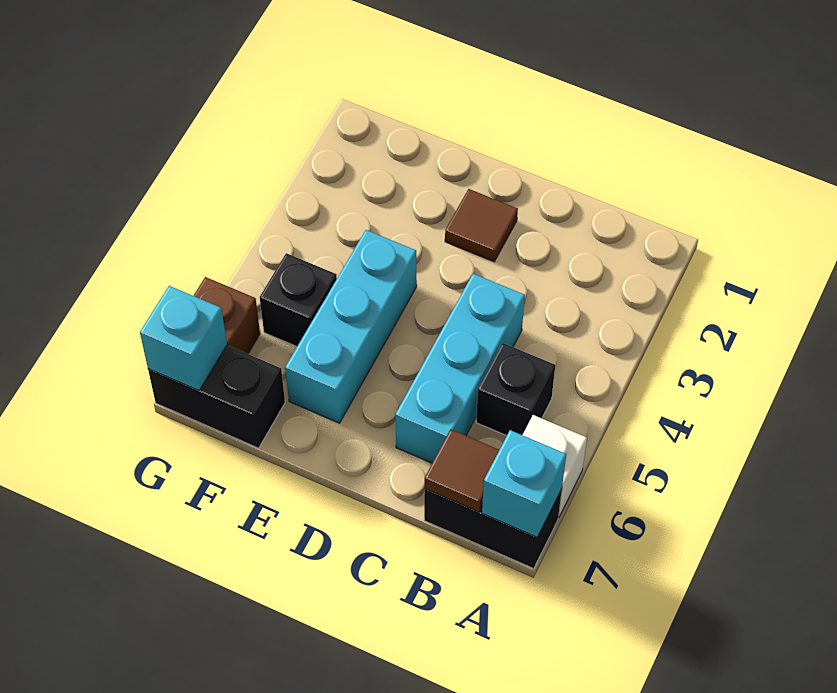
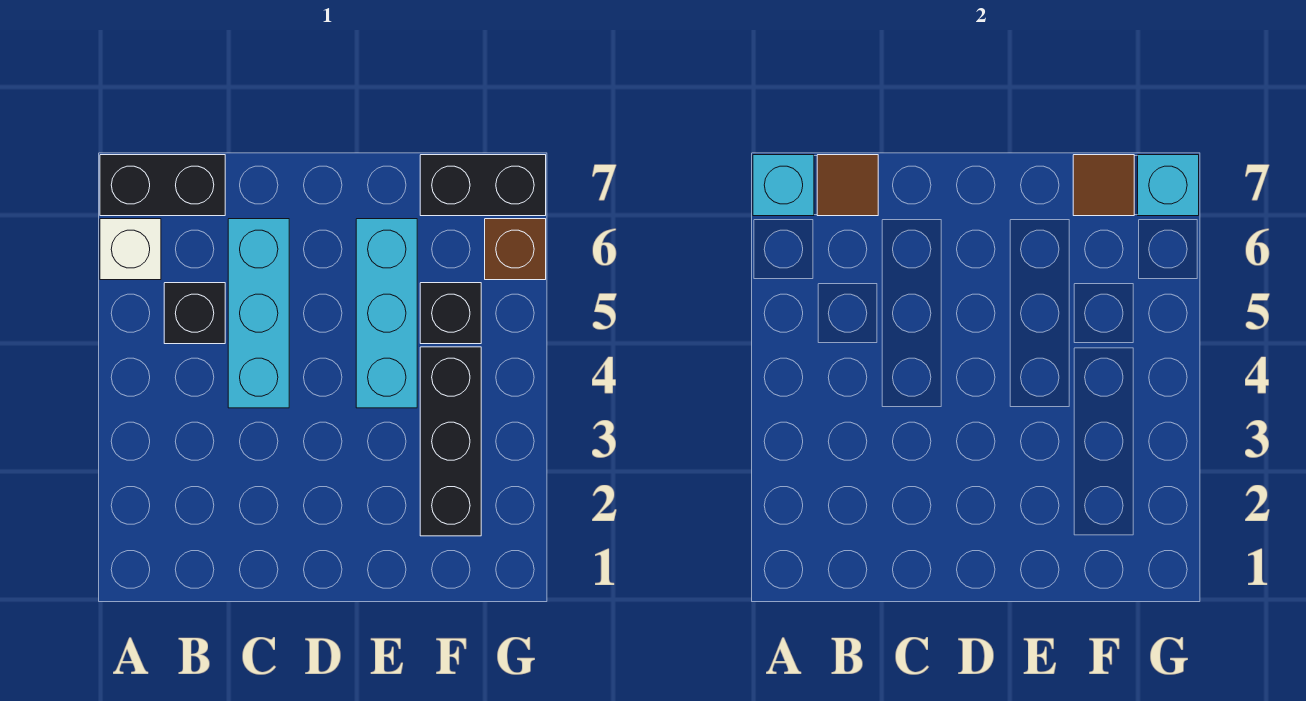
brown tile D2 level 1 -> brown tile F7 level 2
none -> black brick F2:F4 level 1

